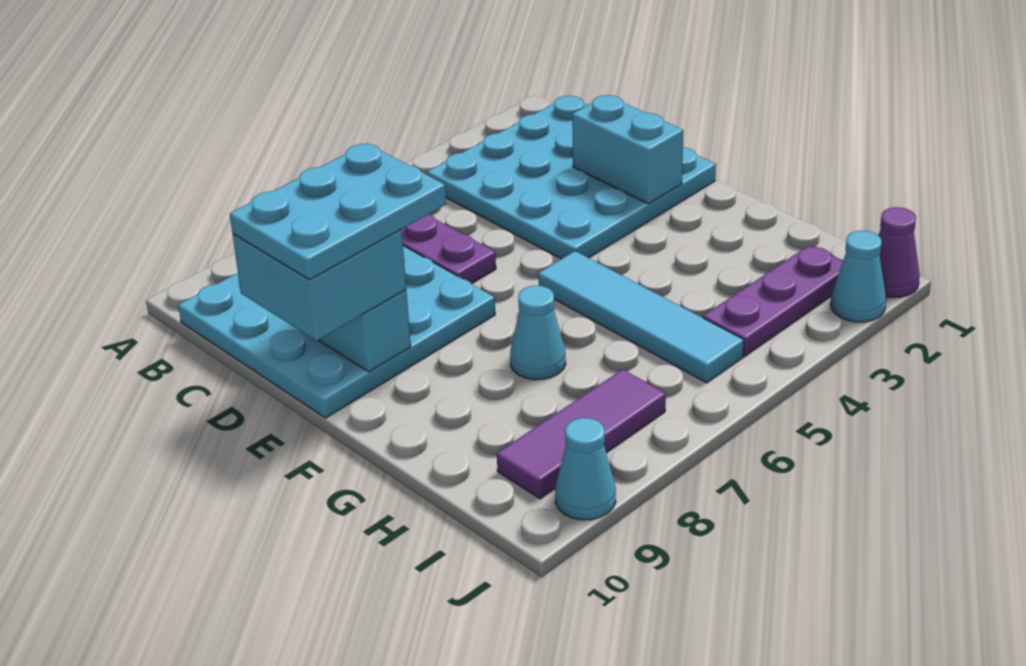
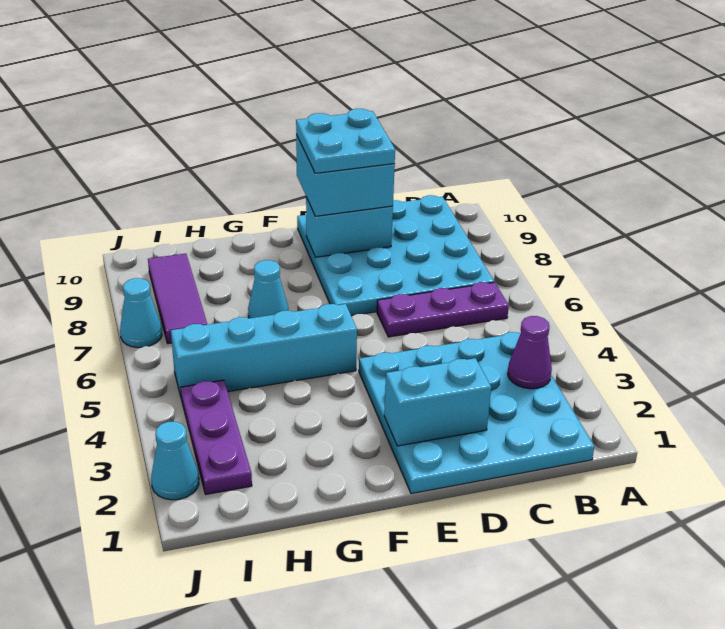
cyan plate D8:E10 level 4 -> cyan plate D9:E10 level 4
cyan tile F5:I5 level 1 -> cyan brick F5:I5 level 1
purple cone J1 level 1 -> purple cone B3 level 2
cyan cone J9 level 1 -> cyan cone J7 level 1

